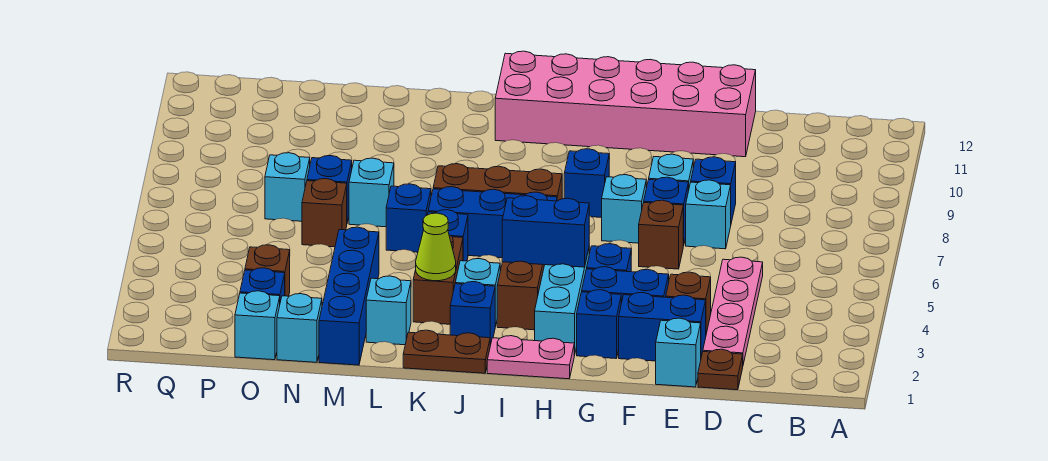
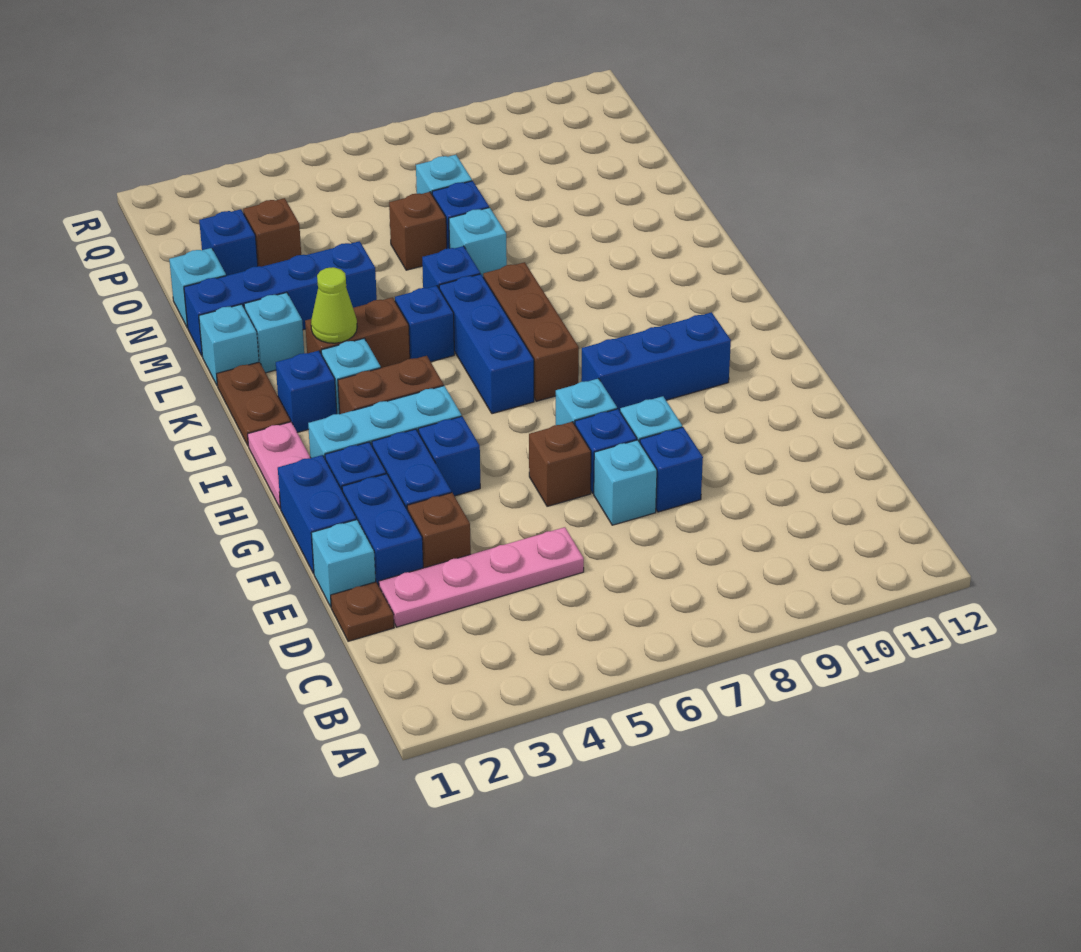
pink brick E11:J12 level 1 -> none
blue brick H4:I4 level 2 -> blue brick F1:G1 level 1
blue brick H8 level 1 -> blue brick H8:H10 level 1
cyan brick O1 level 1 -> cyan brick L1 level 1

